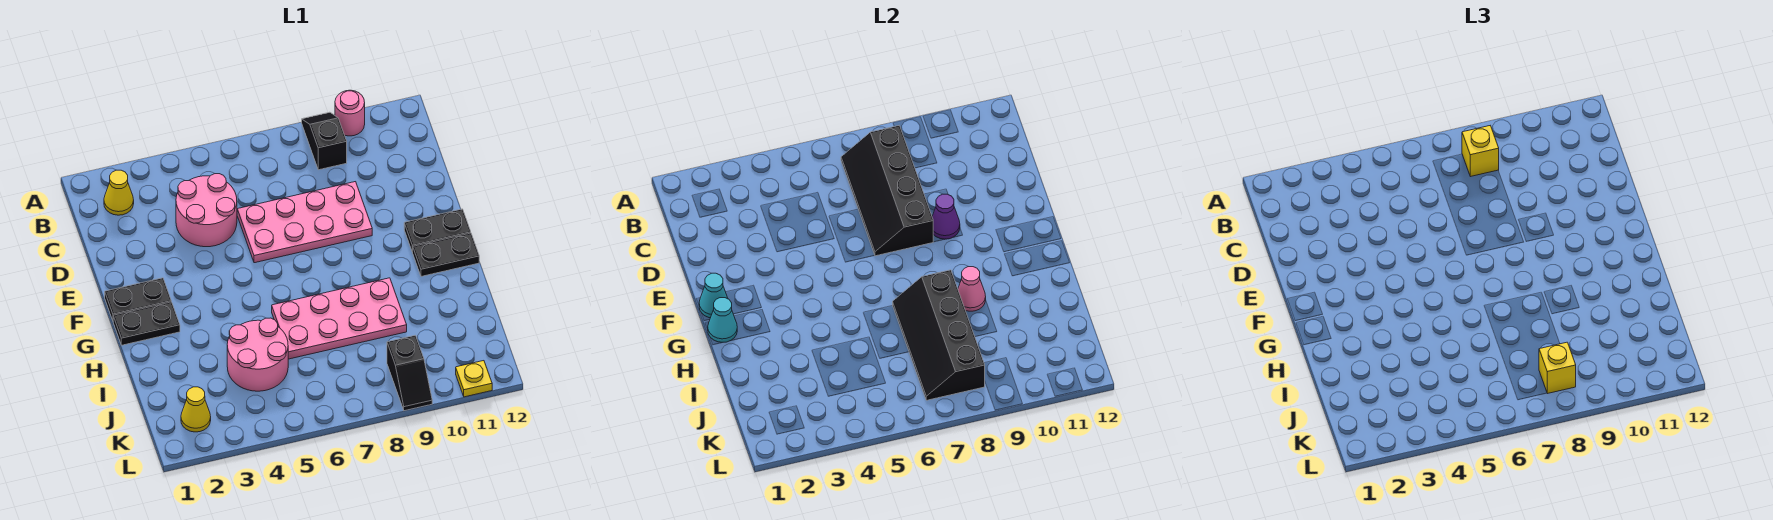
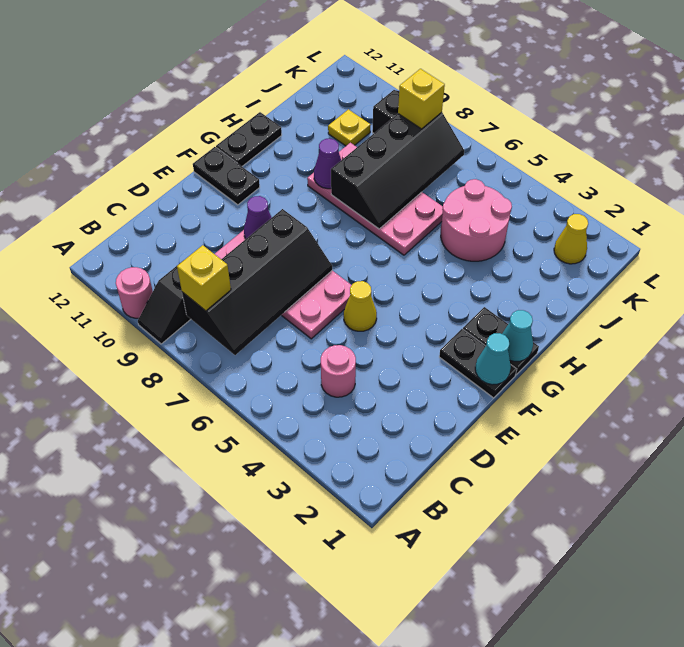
yellow cone B2 level 1 -> yellow cone E5 level 1
pink round brick C4:D5 level 1 -> pink round brick C4 level 1
black plate G11:G12 level 1 -> black plate G12:H12 level 1
pink cone H9 level 2 -> purple cone H9 level 2
yellow plate L11 level 1 -> yellow plate J10 level 1

